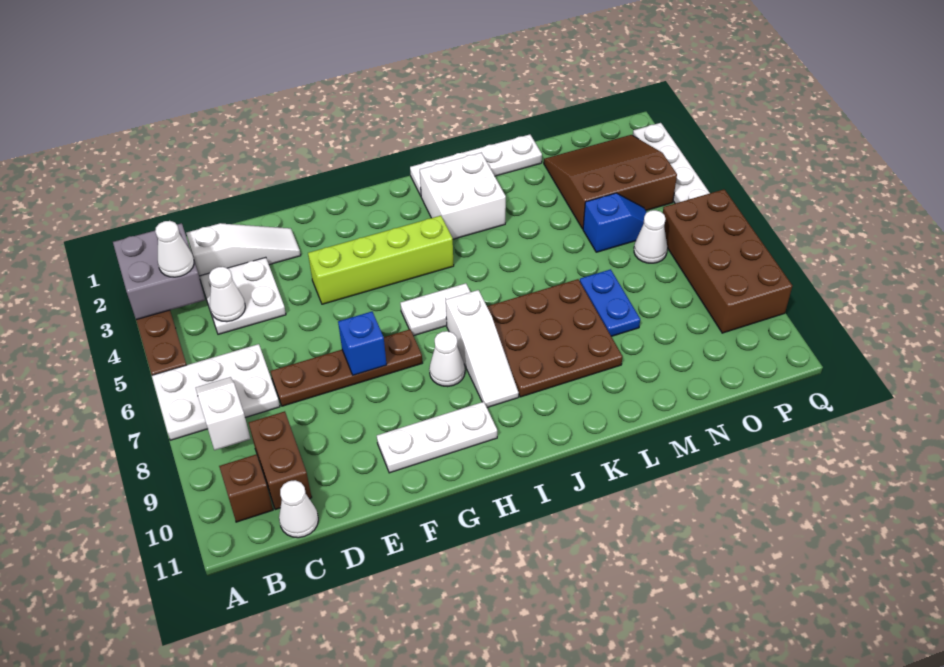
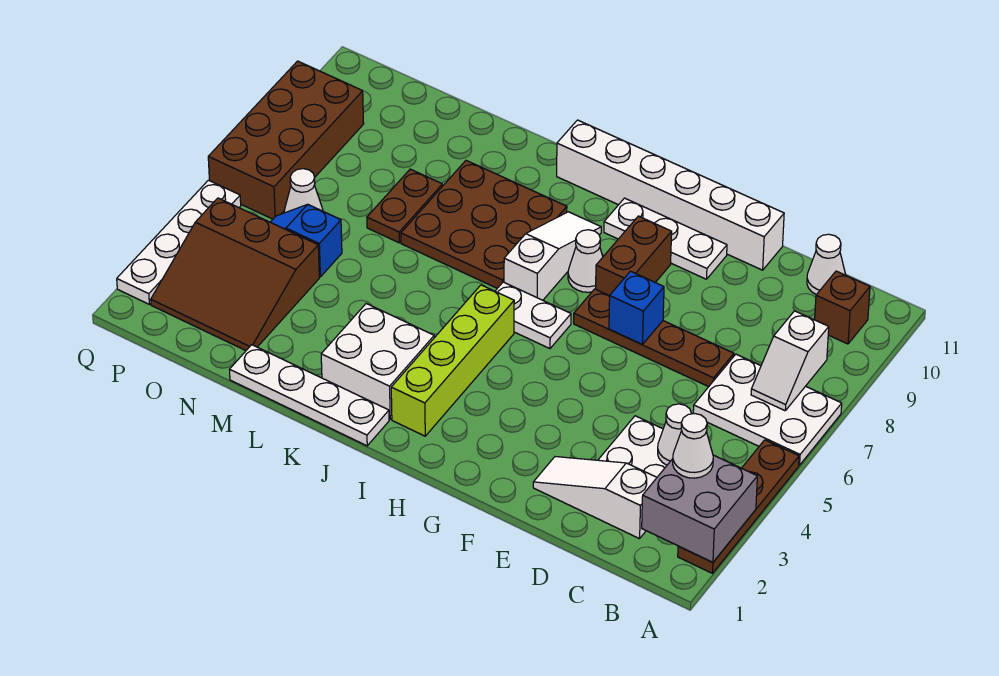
brown brick C9:C10 level 1 -> brown brick G8:G9 level 1
none -> white brick E11:J11 level 1
lime brick F4:I4 level 1 -> lime brick I2:I5 level 1
blue plate M7:M8 level 1 -> brown plate M7:M8 level 1

